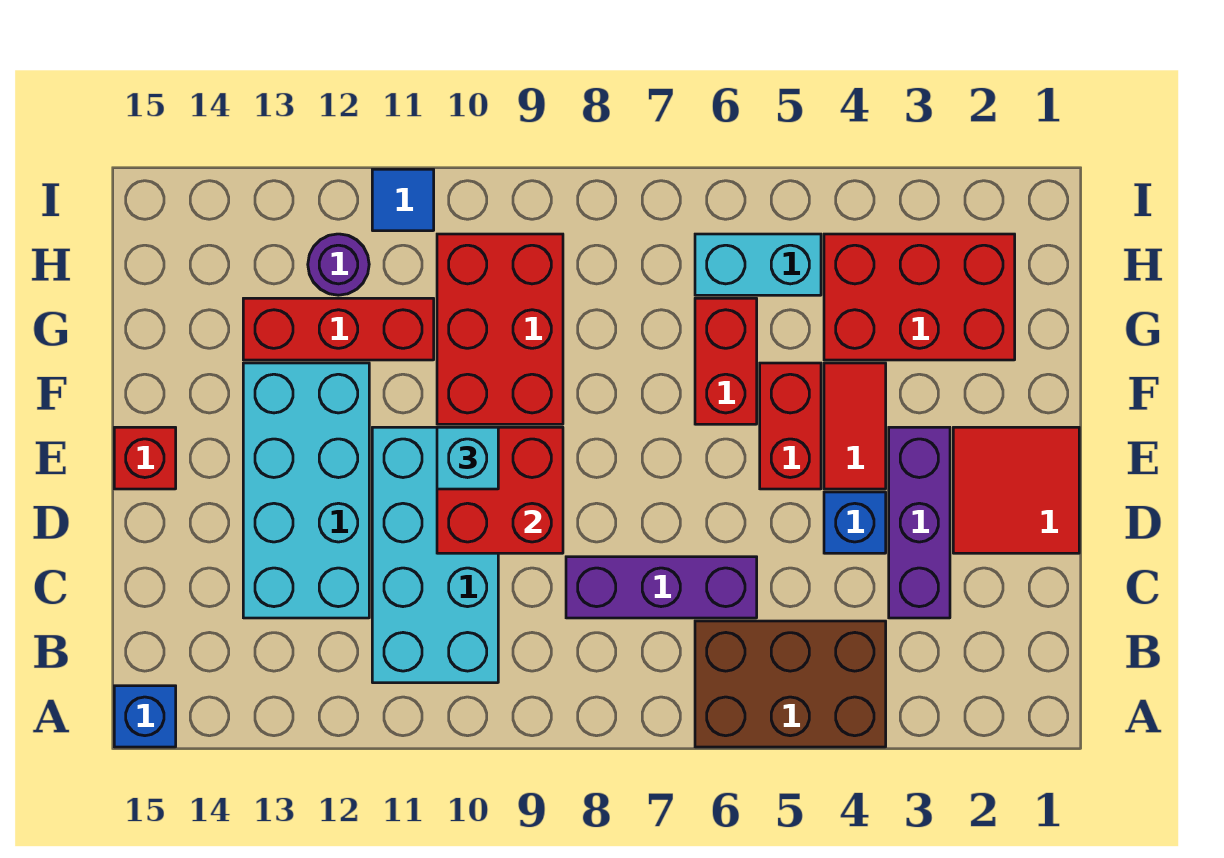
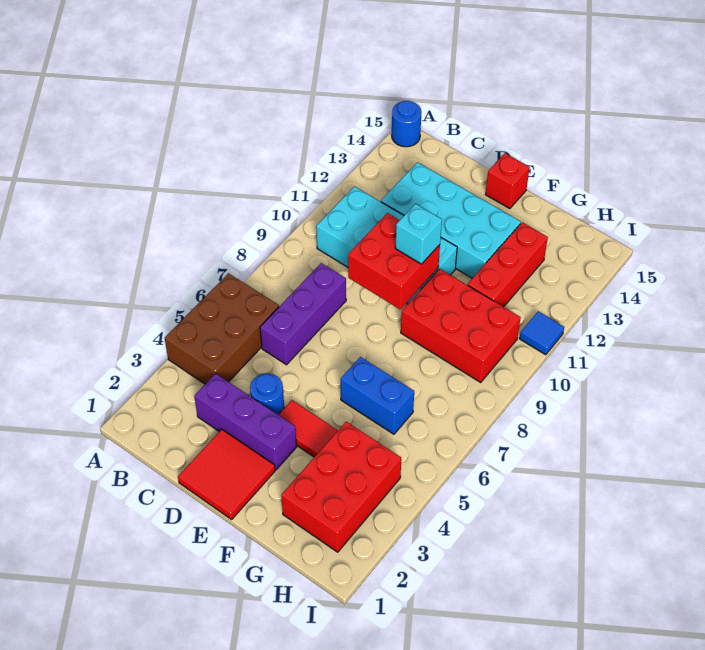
blue brick A15 level 1 -> blue round brick A15 level 1
blue brick D4 level 1 -> blue round brick D4 level 1
red brick E5:F5 level 1 -> none
red brick F6:G6 level 1 -> blue brick F6:G6 level 1
cyan brick H5:H6 level 1 -> none
purple round brick H12 level 1 -> none

